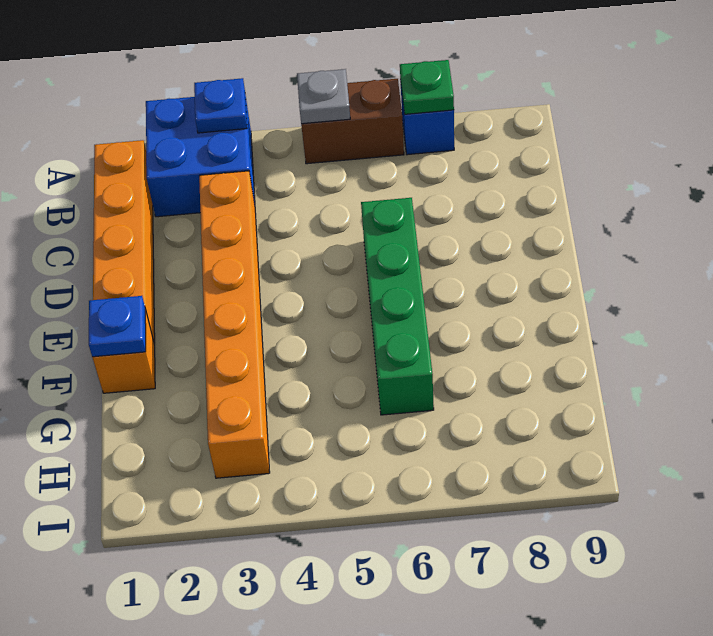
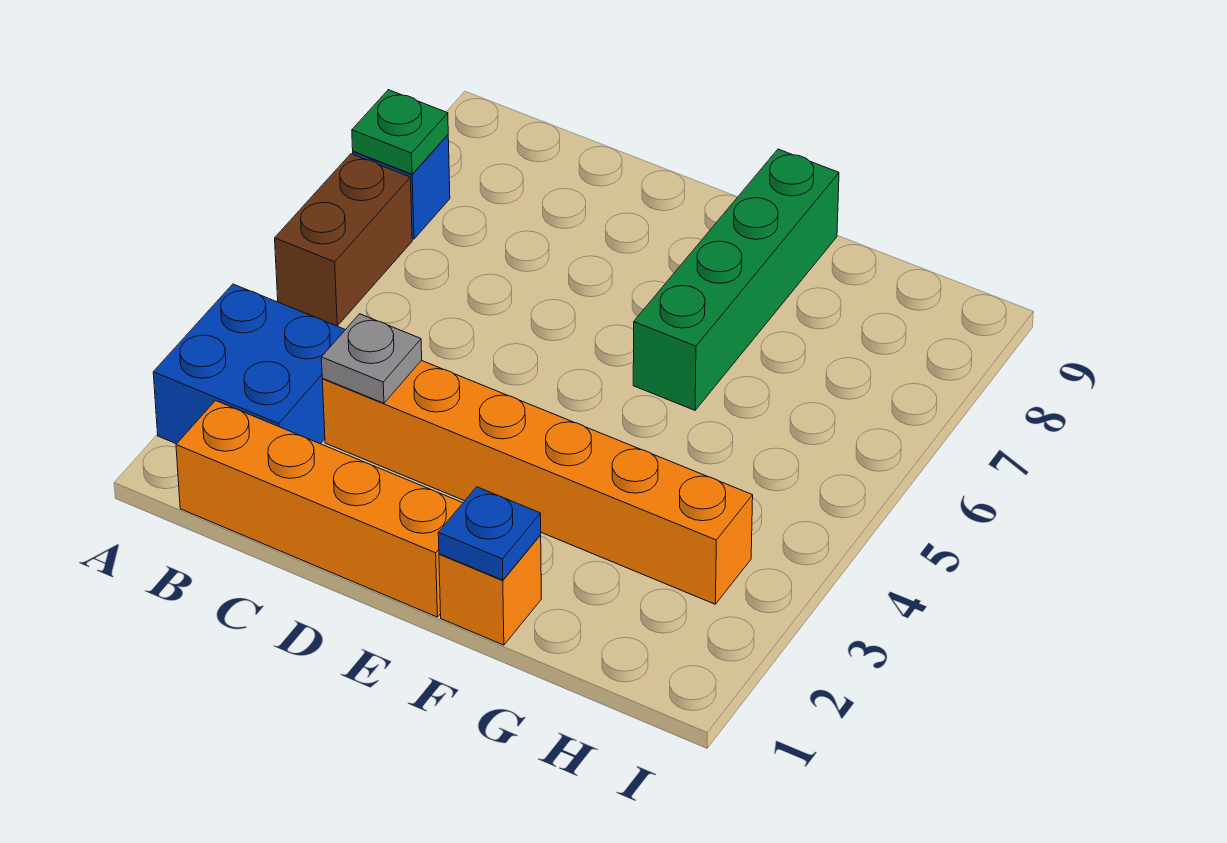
blue plate A3 level 2 -> none
grey plate A5 level 2 -> grey plate C3 level 2
green brick D6:G6 level 1 -> green brick F6:F9 level 1

